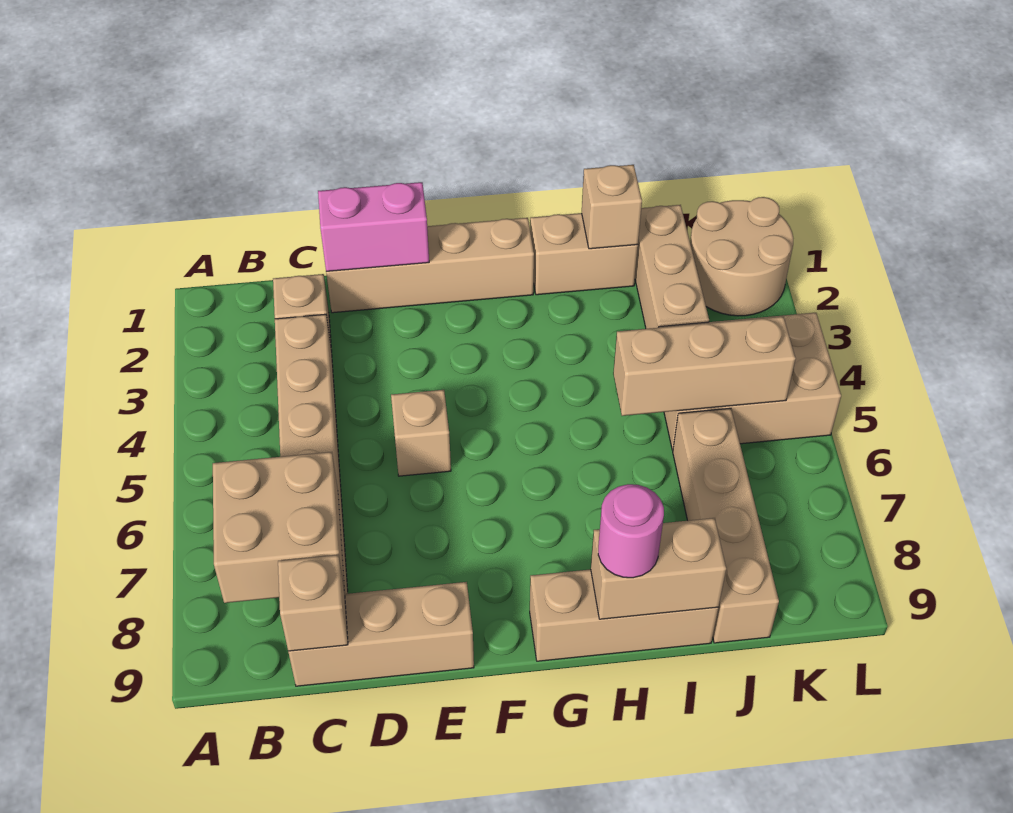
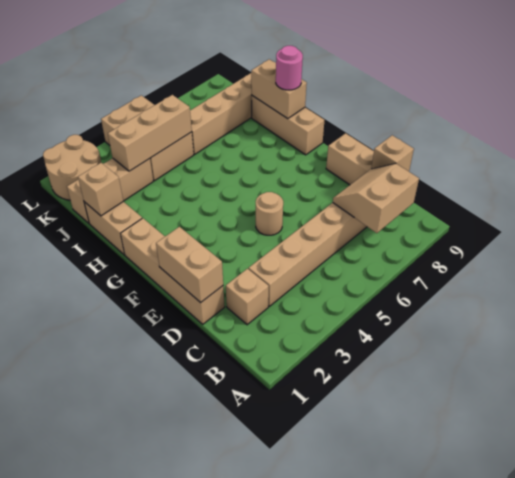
tan brick B7:C8 level 2 -> tan slope B7:C8 level 2 top B
pink brick D1:E1 level 2 -> tan brick D1:E1 level 2
tan brick E5 level 1 -> tan round brick E5 level 1
tan brick I5:K5 level 2 -> tan brick J3:J5 level 2

